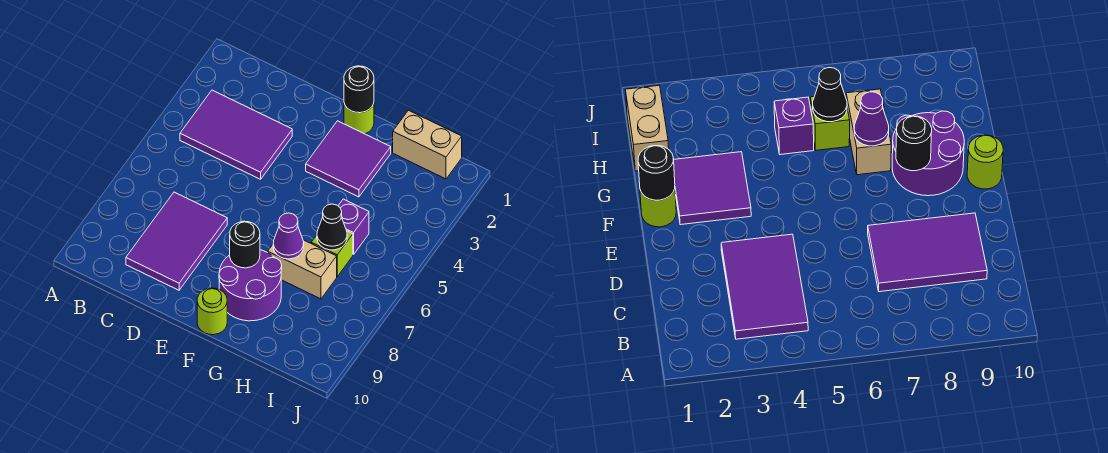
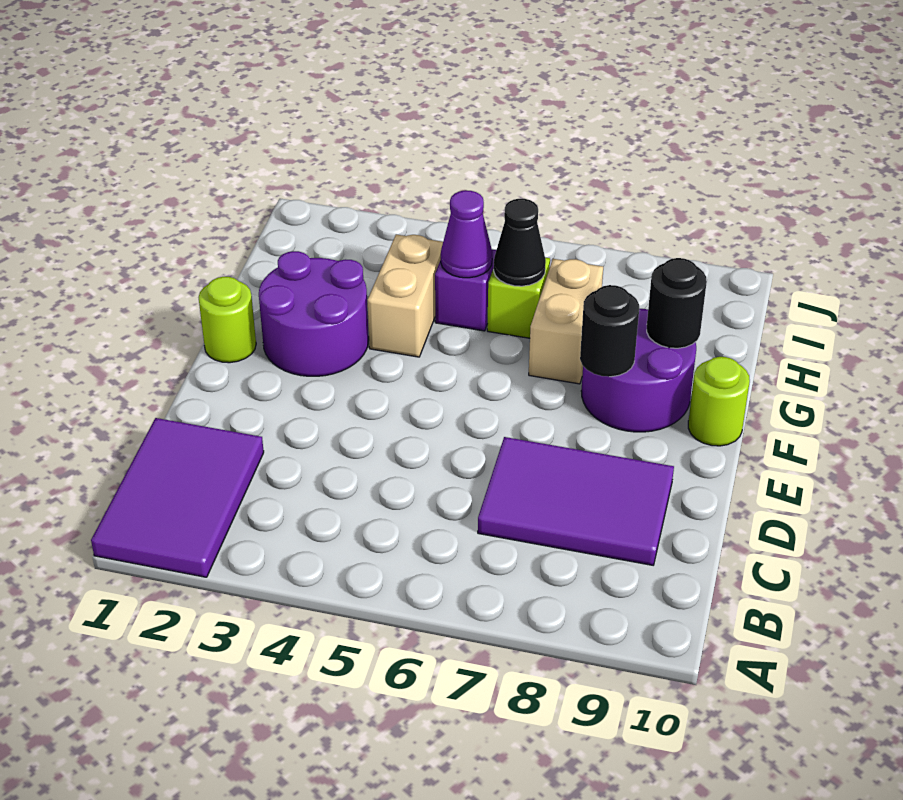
purple tile B3:D4 level 1 -> purple tile A1:C2 level 1
black round brick F1 level 2 -> black round brick G9 level 2
purple tile F2:G3 level 1 -> purple round brick F2:G3 level 1
purple cone G7 level 2 -> purple cone H5 level 2
tan brick H1:I1 level 1 -> tan brick G4:H4 level 1

